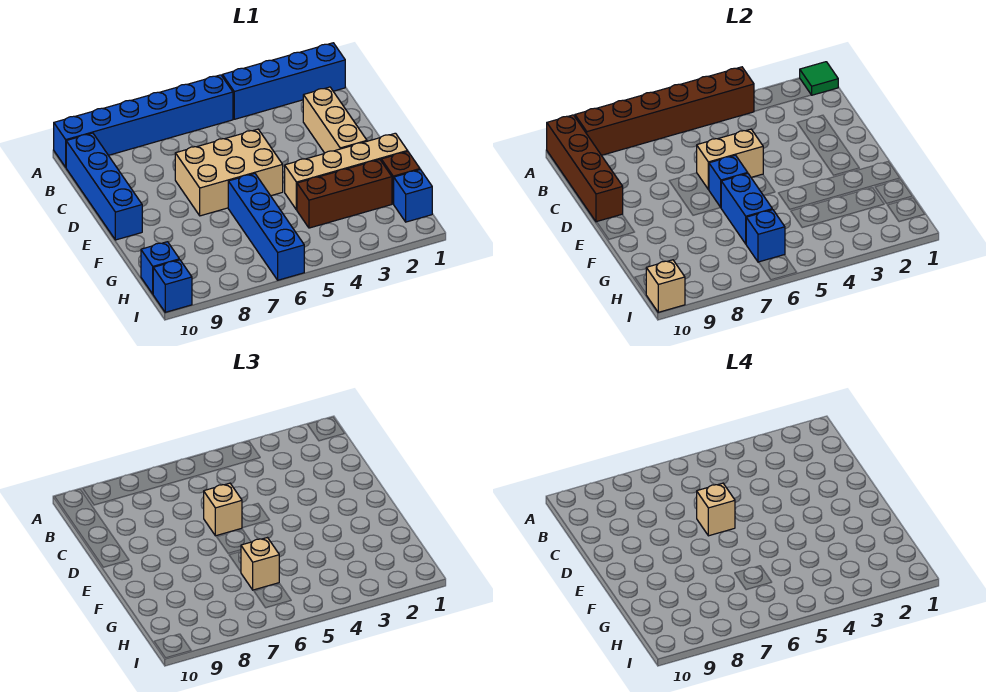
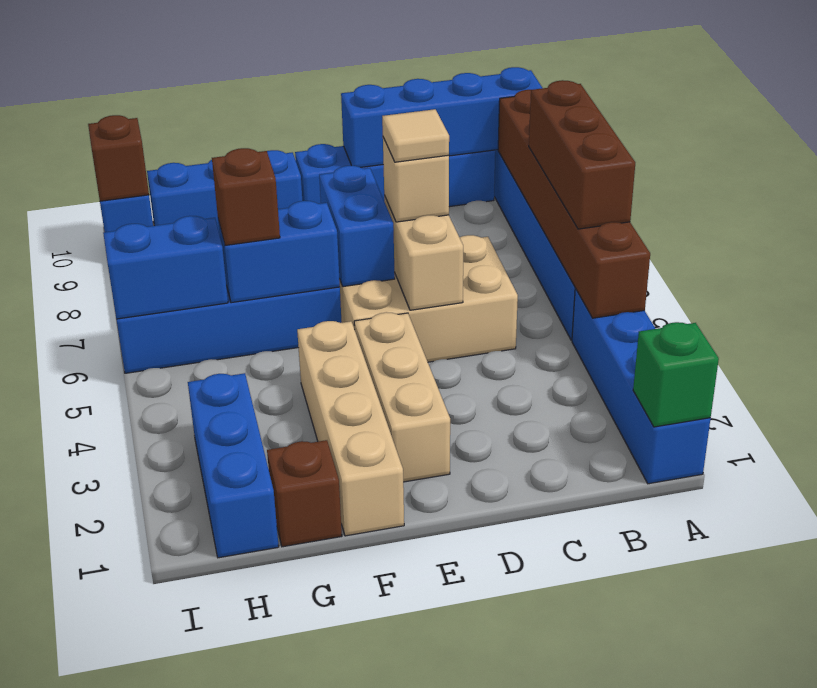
green tile A1 level 2 -> green brick A1 level 2
brown brick A10:D10 level 2 -> blue brick A10:D10 level 2
tan brick C2:E2 level 1 -> tan brick E2:E4 level 1
tan brick D5:E7 level 1 -> tan brick C5:E6 level 1
tan brick D6 level 4 -> tan tile D6 level 4
blue brick E6 level 2 -> blue brick E6:E7 level 2
brown brick G2:G4 level 1 -> brown brick A5:A7 level 3
tan brick G6 level 3 -> brown brick G6 level 3
blue brick H1 level 1 -> blue brick H1:H3 level 1
blue brick H6 level 2 -> blue brick H6:I6 level 2
blue brick H10 level 1 -> blue brick F10:H10 level 1
tan brick I10 level 2 -> brown brick I10 level 2

